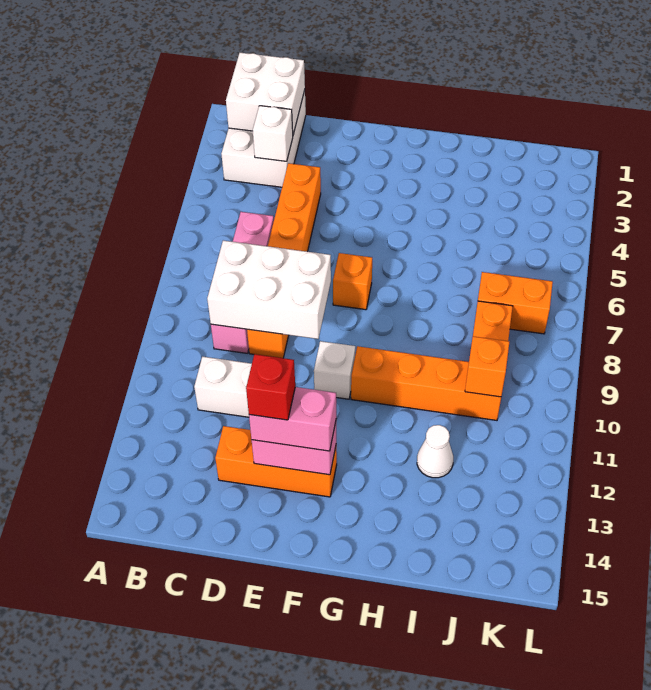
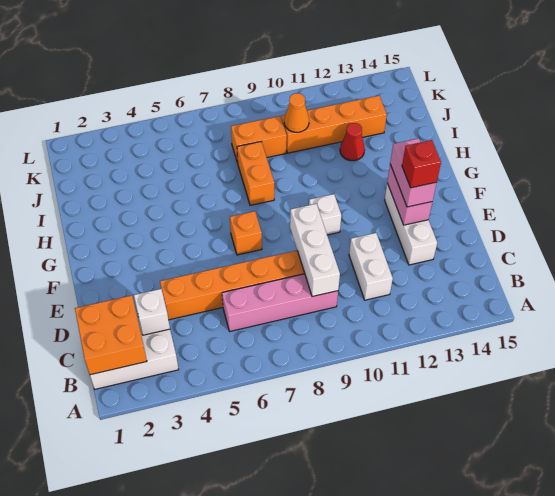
white brick B1:C2 level 2 -> orange brick B1:C2 level 2
white brick C8:E9 level 2 -> white brick C9:E9 level 2
orange brick D13:F13 level 1 -> white brick D13:F13 level 1
orange brick G10:J10 level 1 -> orange brick J10:J13 level 1
white cone I12 level 1 -> red cone I12 level 1
orange brick J7:K7 level 1 -> orange brick H8:I8 level 1
orange brick J10 level 2 -> orange cone J10 level 2

